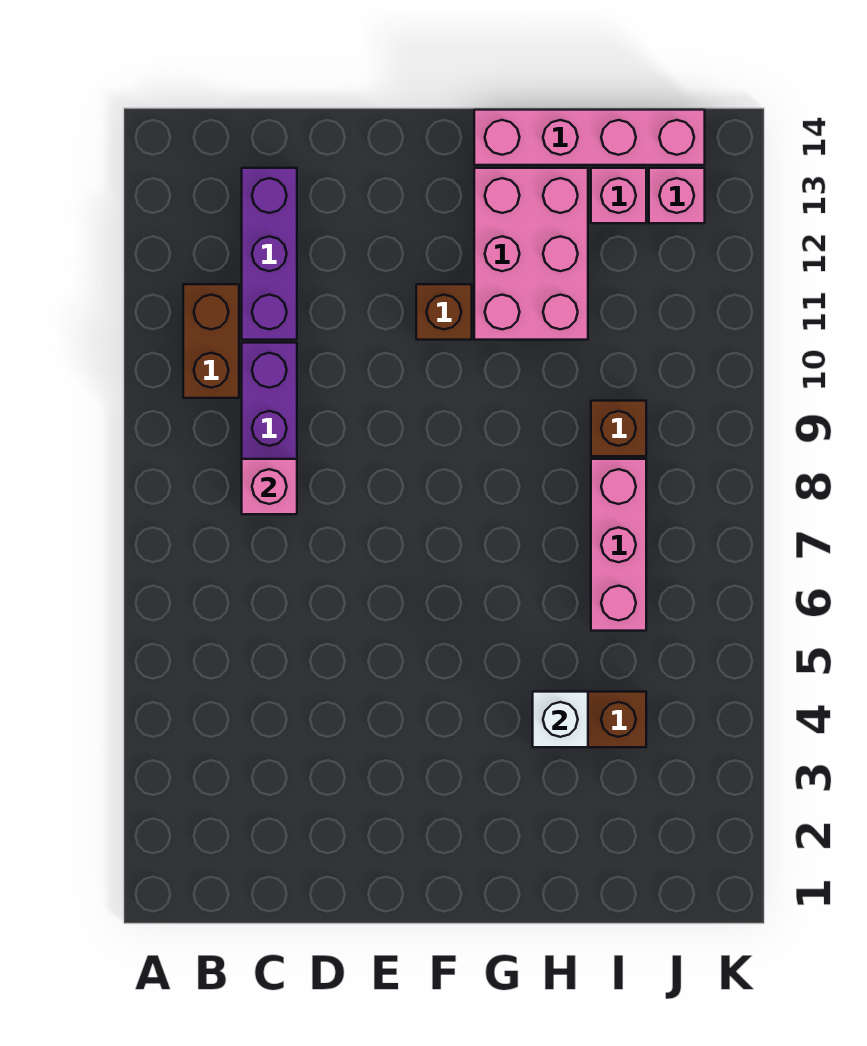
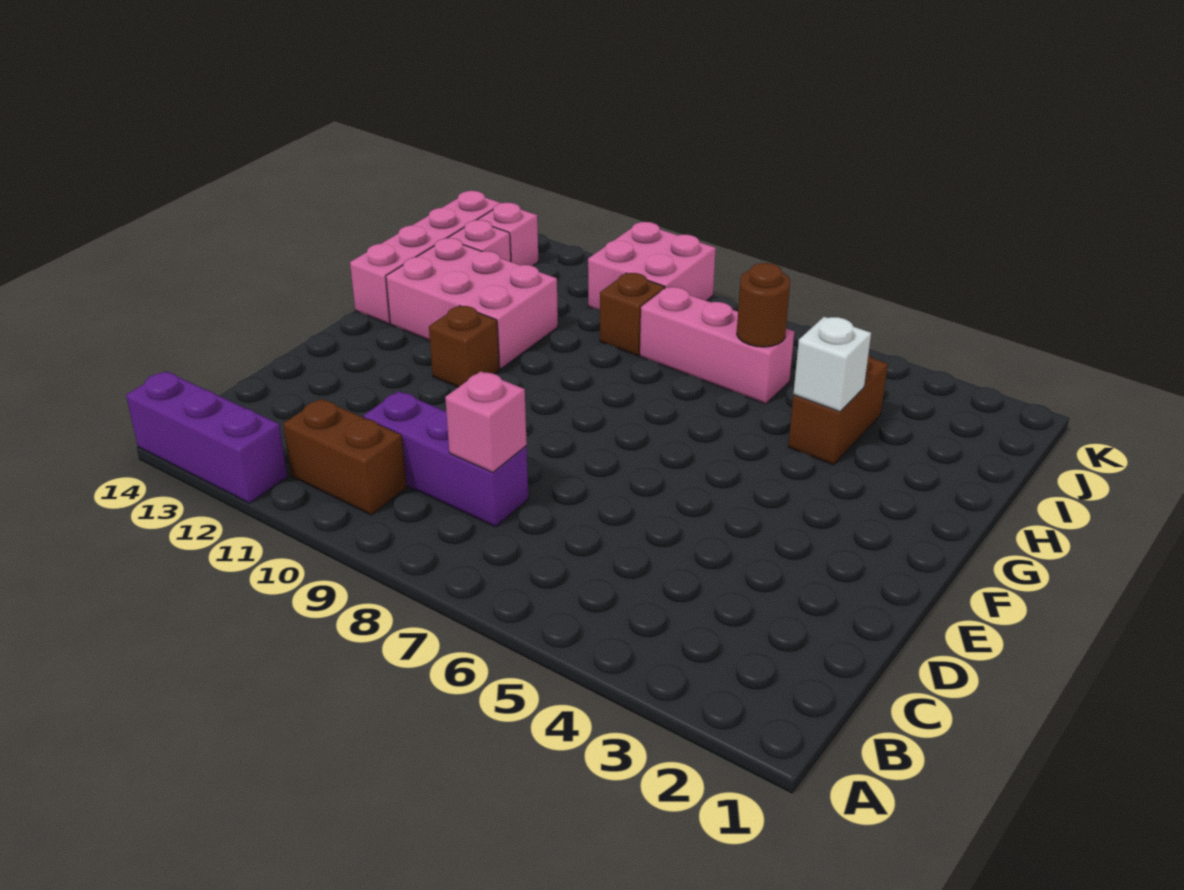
purple brick C11:C13 level 1 -> purple brick A12:A14 level 1
none -> brown round brick I6 level 2
none -> pink brick J9:K10 level 1

